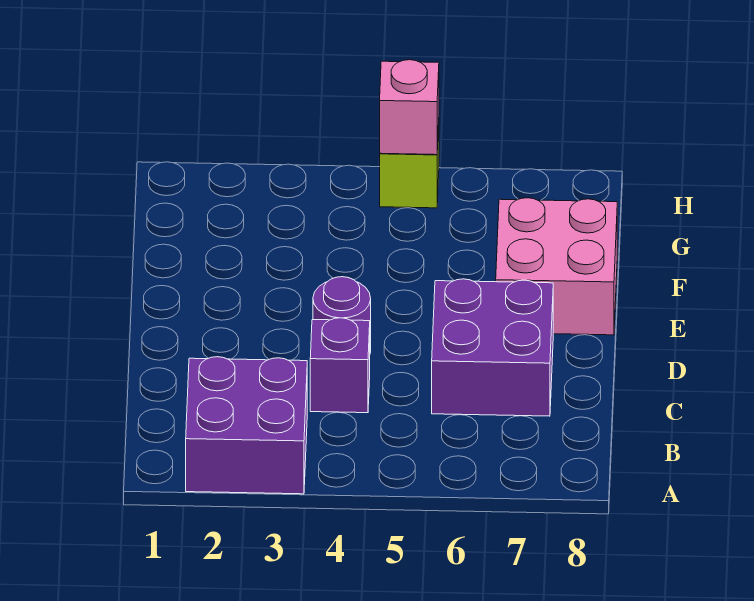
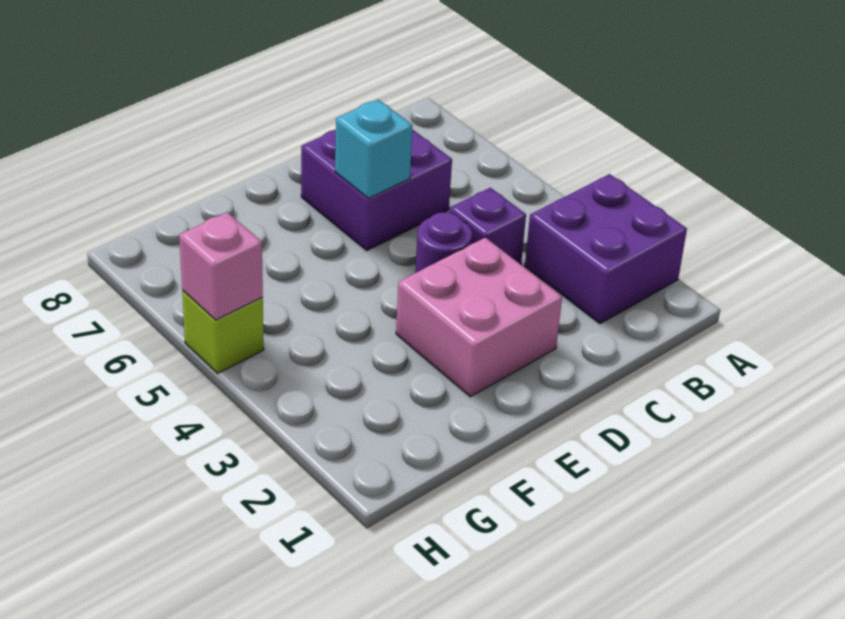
none -> cyan brick D6 level 2
pink brick E7:F8 level 1 -> pink brick D2:E3 level 1

